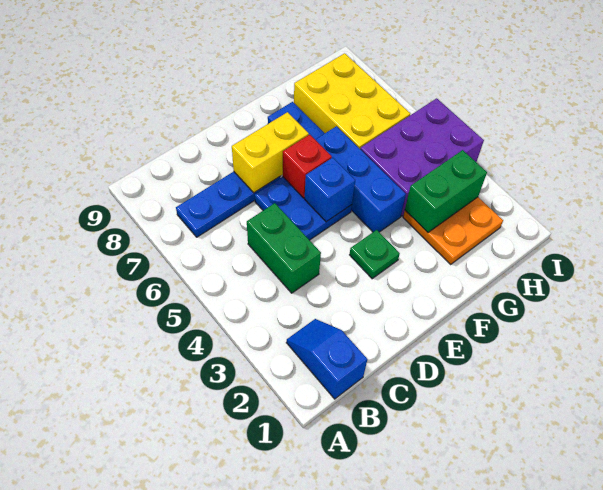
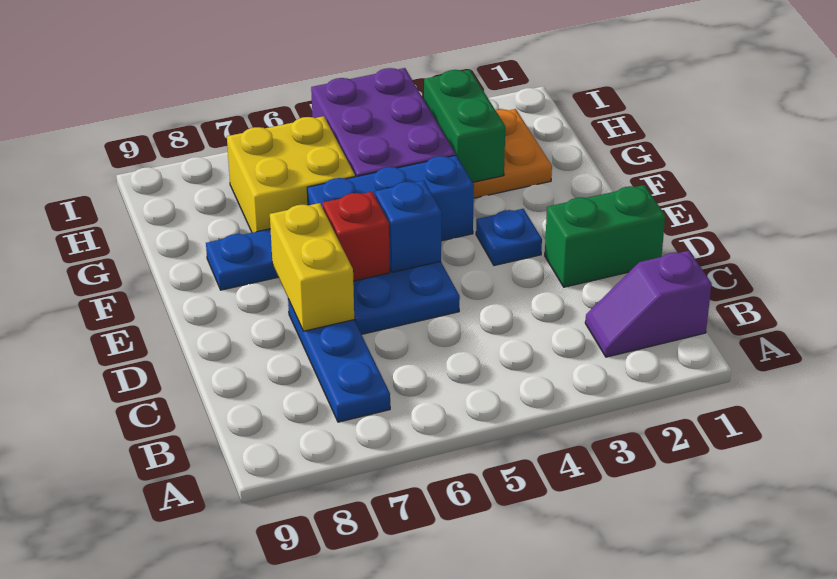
blue slope B1:B2 level 1 top 1 -> purple slope B1:B2 level 1 top 1
green brick C4:C5 level 1 -> green brick D1:D2 level 1
green plate E3 level 1 -> blue plate E3 level 1
yellow brick G6:H8 level 1 -> yellow brick G6:H7 level 1

